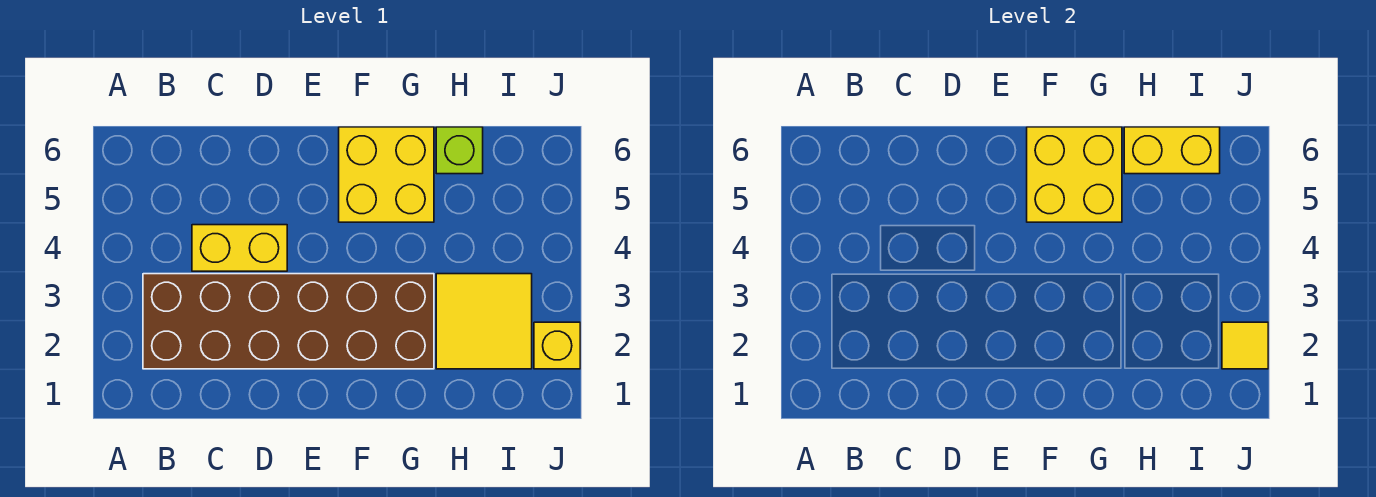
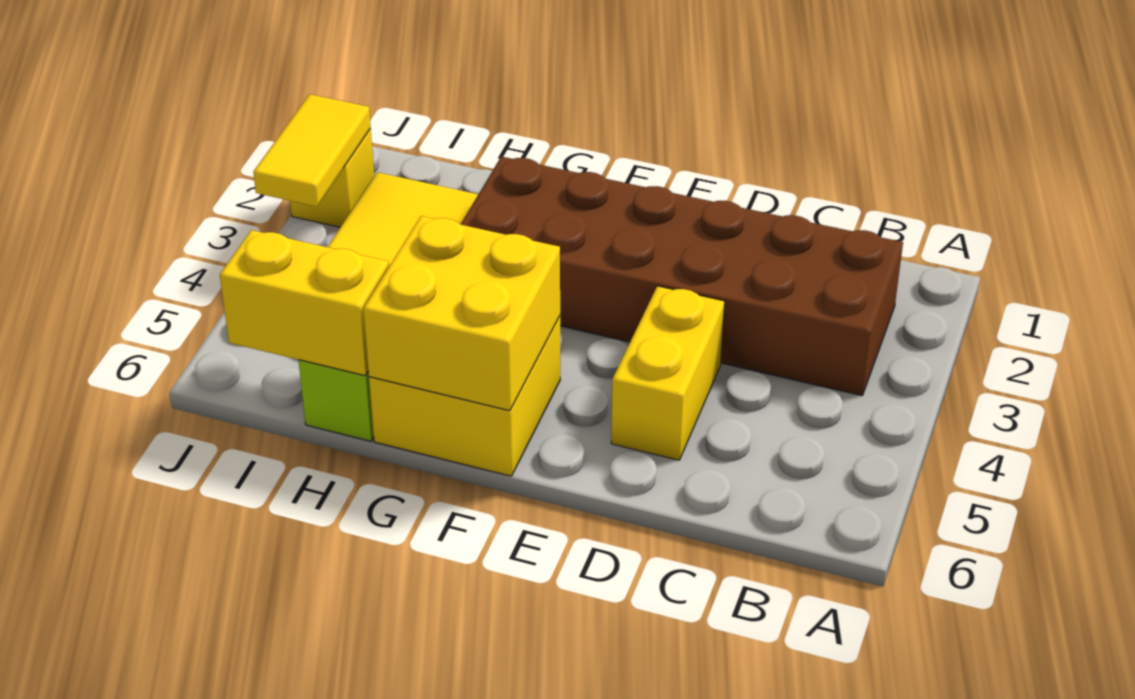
yellow brick C4:D4 level 1 -> yellow brick D4:D5 level 1
yellow tile J2 level 2 -> yellow tile J2:J3 level 2

